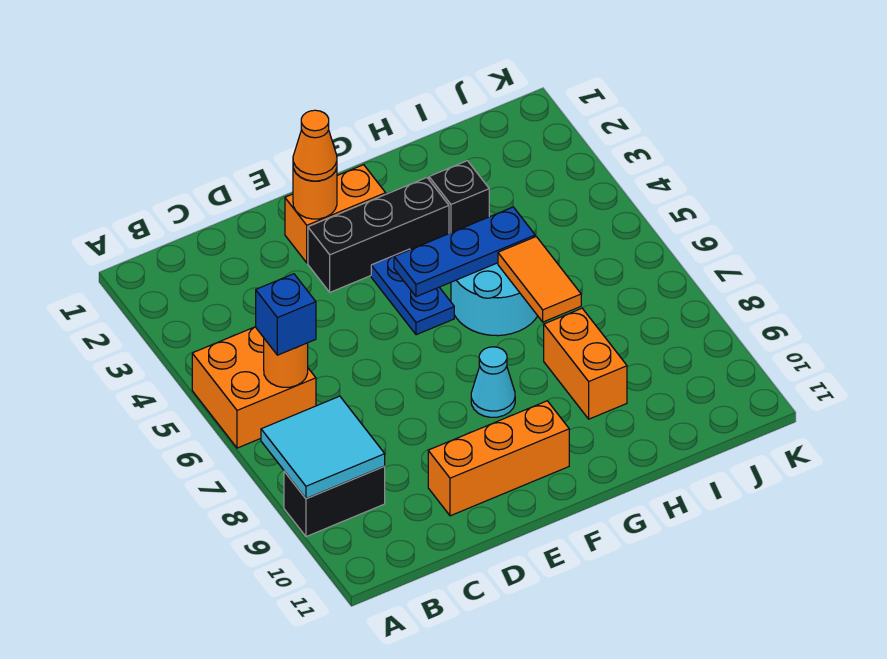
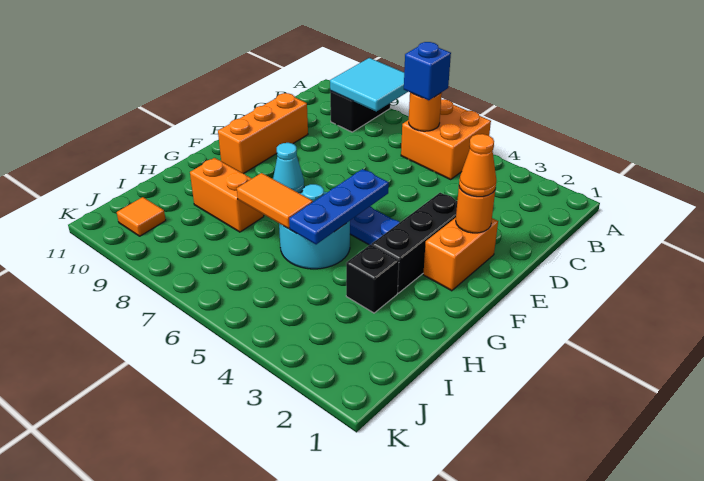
none -> orange tile J10 level 1

